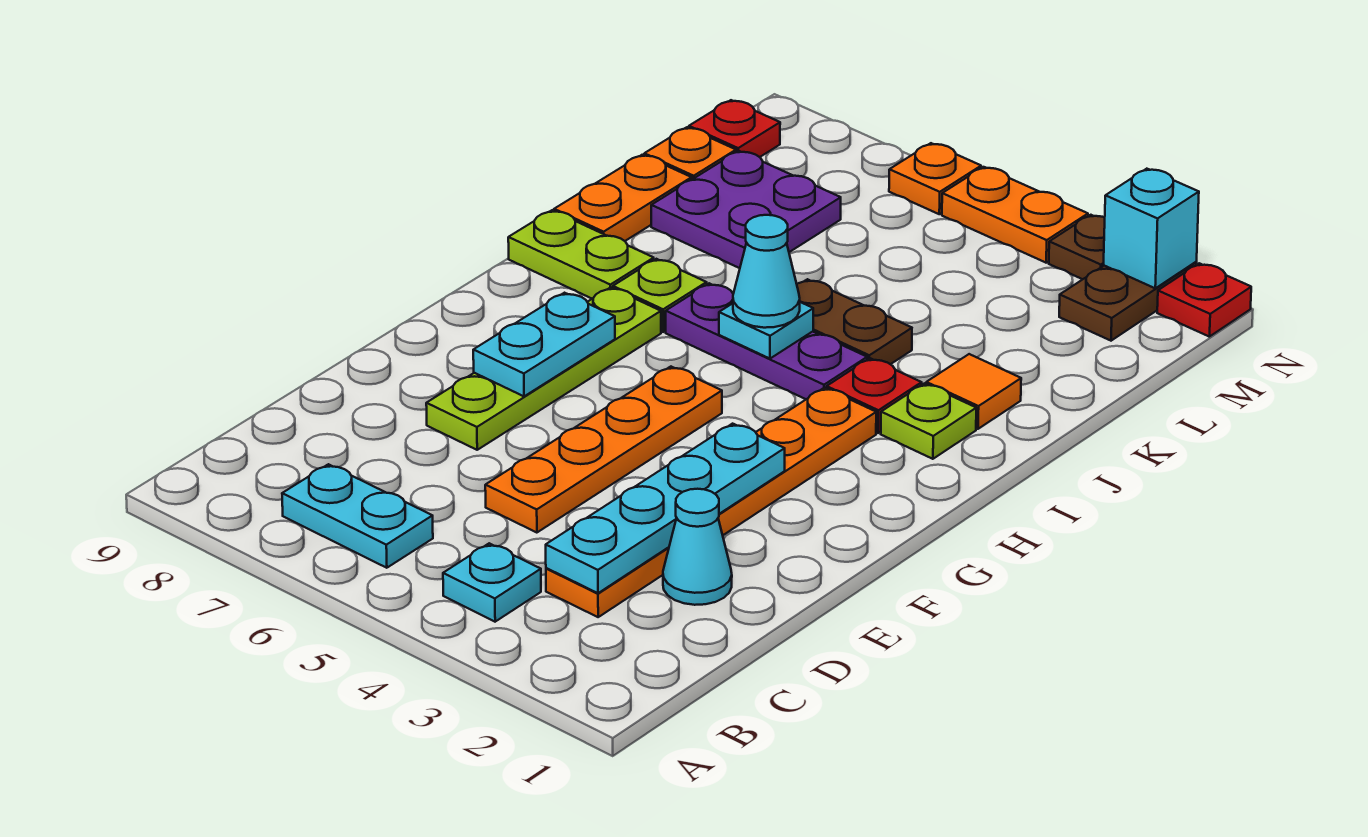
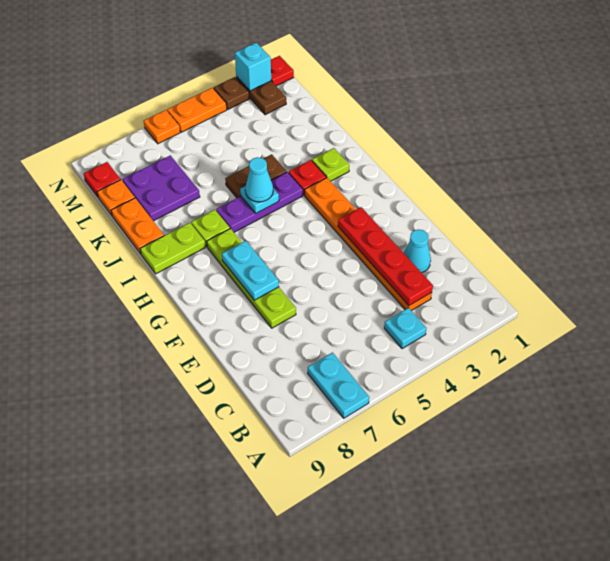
cyan plate B6:B7 level 1 -> cyan plate A7:B7 level 1
cyan plate C3:F3 level 2 -> red plate C3:F3 level 2
orange plate D5:G5 level 1 -> none
orange tile J2 level 1 -> none

